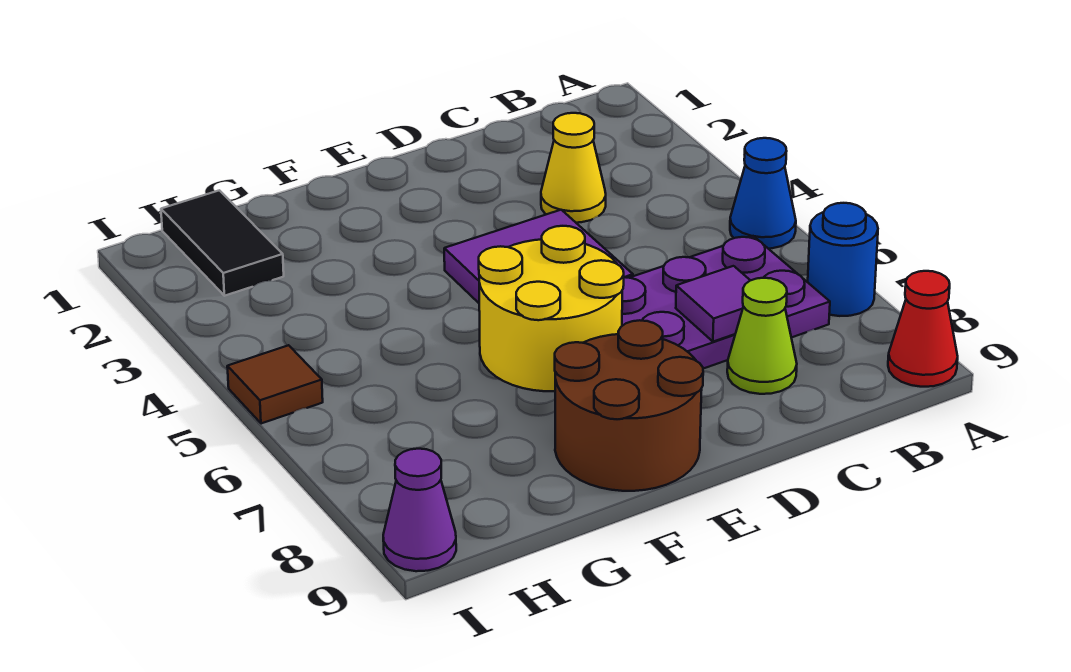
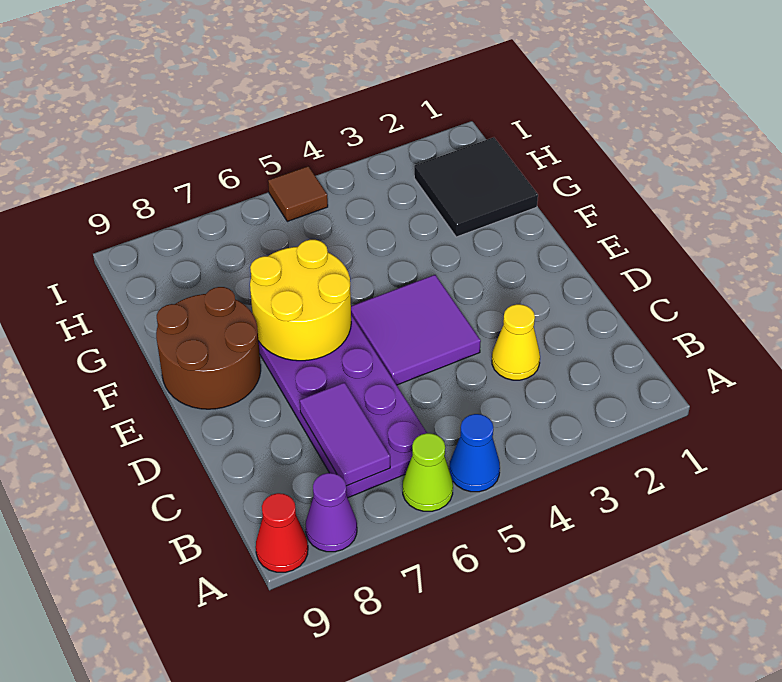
blue round brick A7 level 1 -> none
purple tile C7 level 2 -> purple tile B7:C7 level 2
lime cone C8 level 1 -> lime cone A6 level 1
black tile H1:H2 level 1 -> black tile G1:H2 level 1
purple cone I9 level 1 -> purple cone A8 level 1

